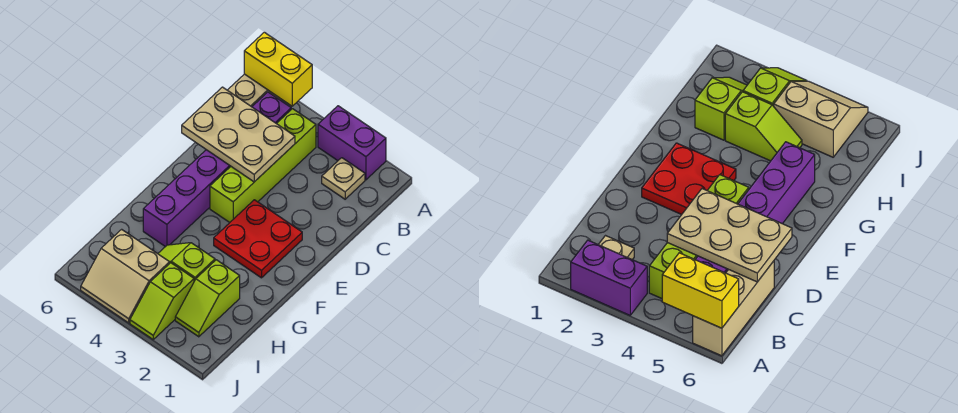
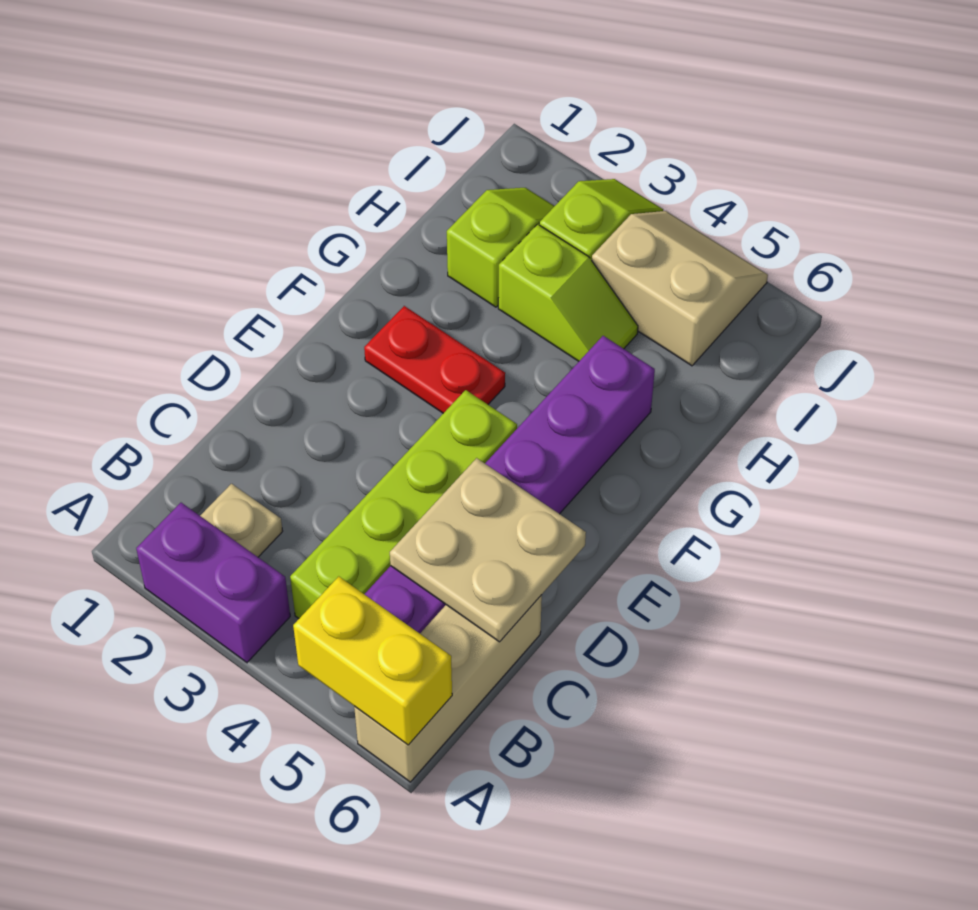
tan plate C4:D6 level 2 -> tan plate C5:D6 level 2
red plate E2:F3 level 1 -> red plate F2:F3 level 1

